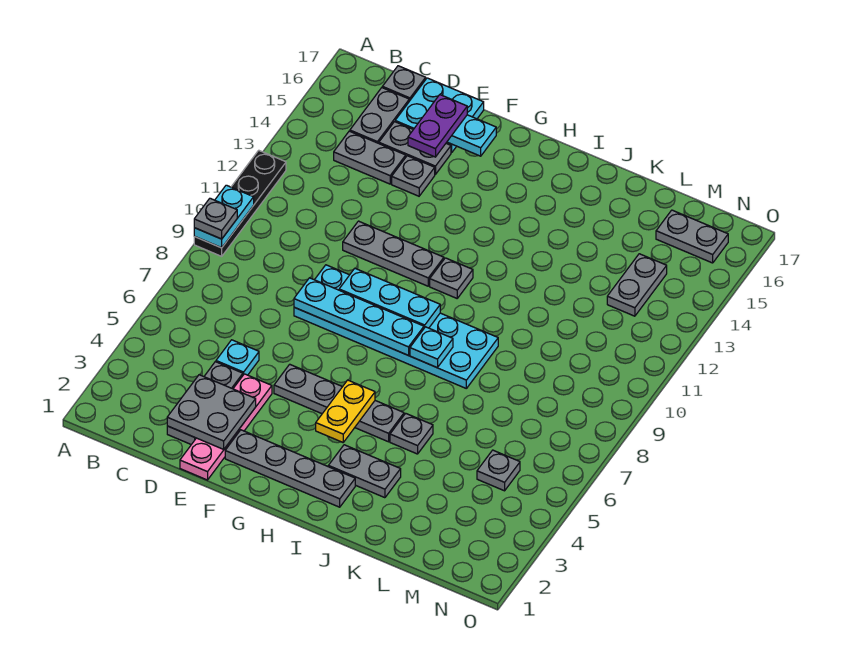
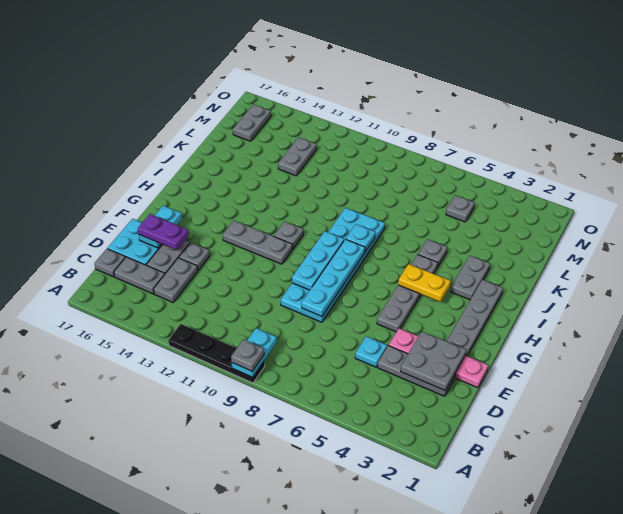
cyan plate A9:A10 level 2 -> cyan plate A9:B9 level 2
grey plate E11:G11 level 1 -> grey plate G11:G13 level 1
grey plate M13:M14 level 1 -> grey plate L13:M13 level 1

